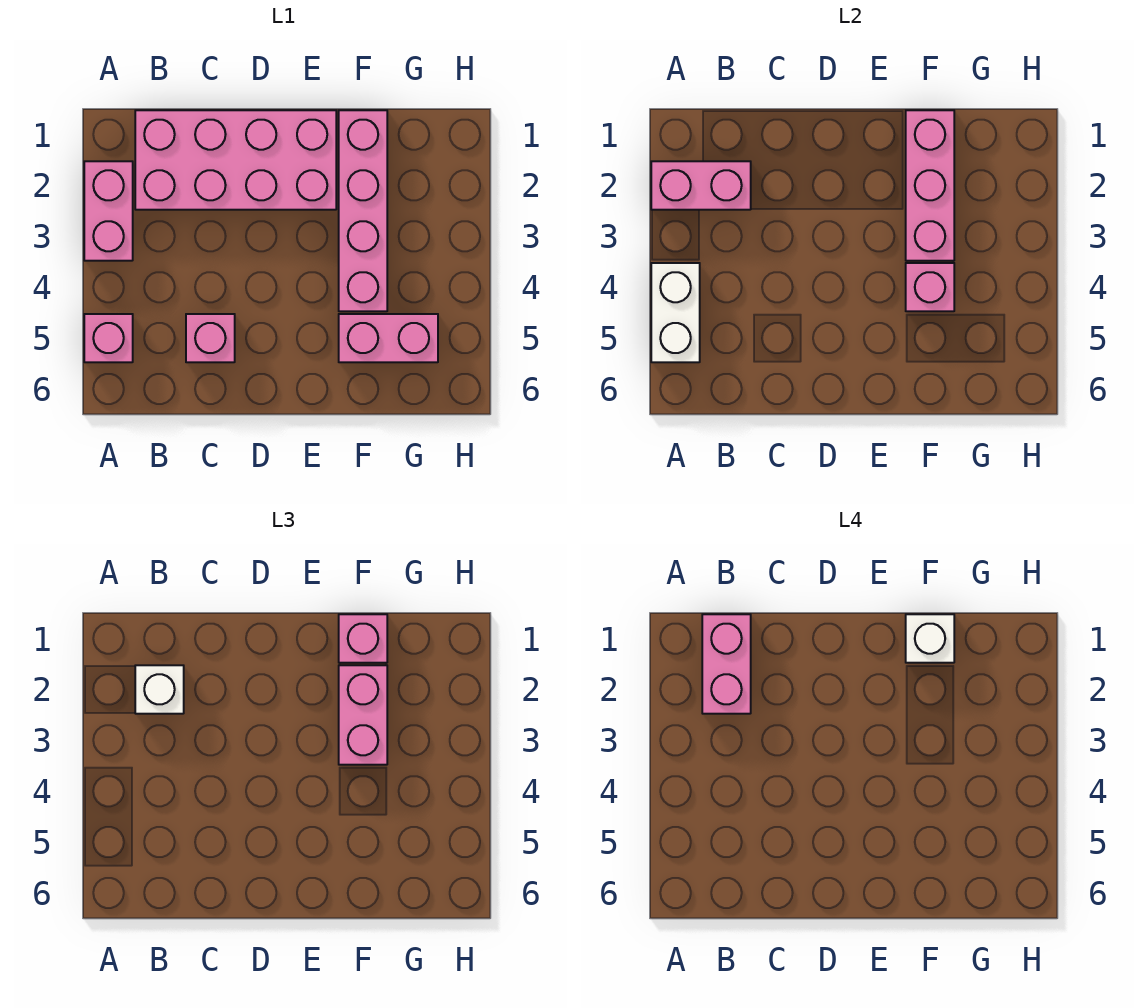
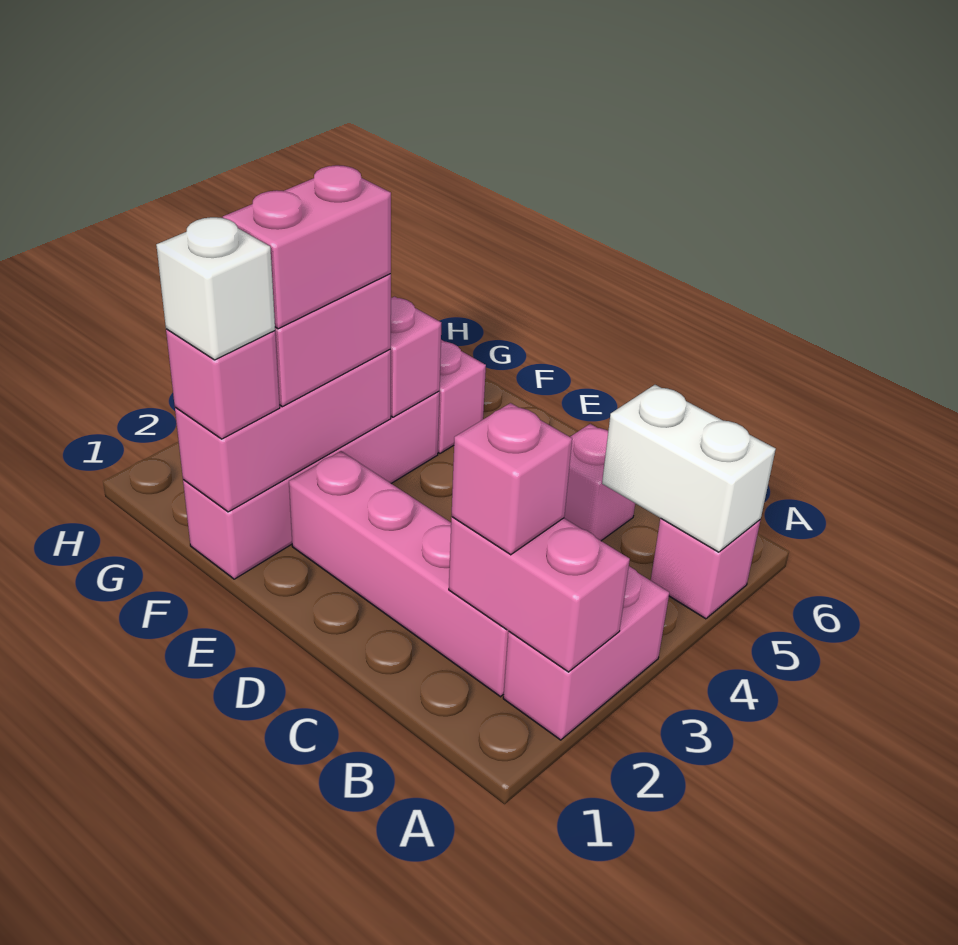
white brick A4:A5 level 2 -> white brick A5:B5 level 2
pink brick B1:E2 level 1 -> pink brick B2:E2 level 1
pink brick B1:B2 level 4 -> pink brick F2:F3 level 4
white brick B2 level 3 -> pink brick B2 level 3

